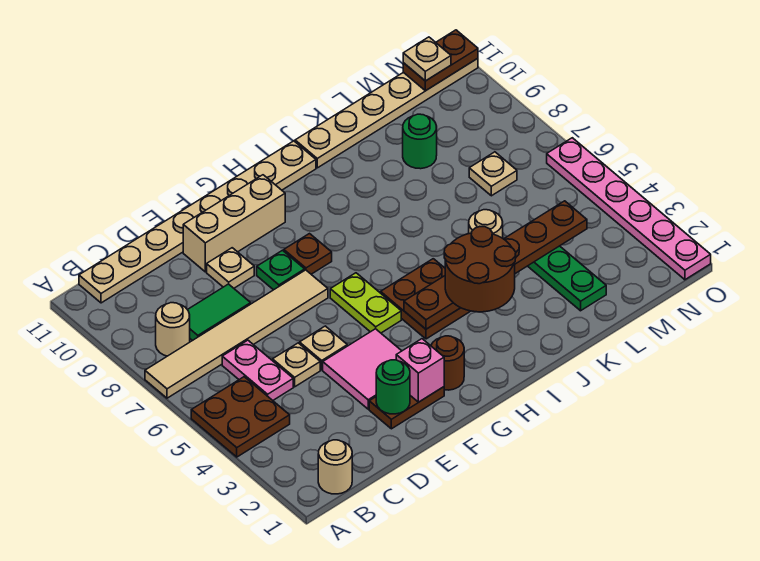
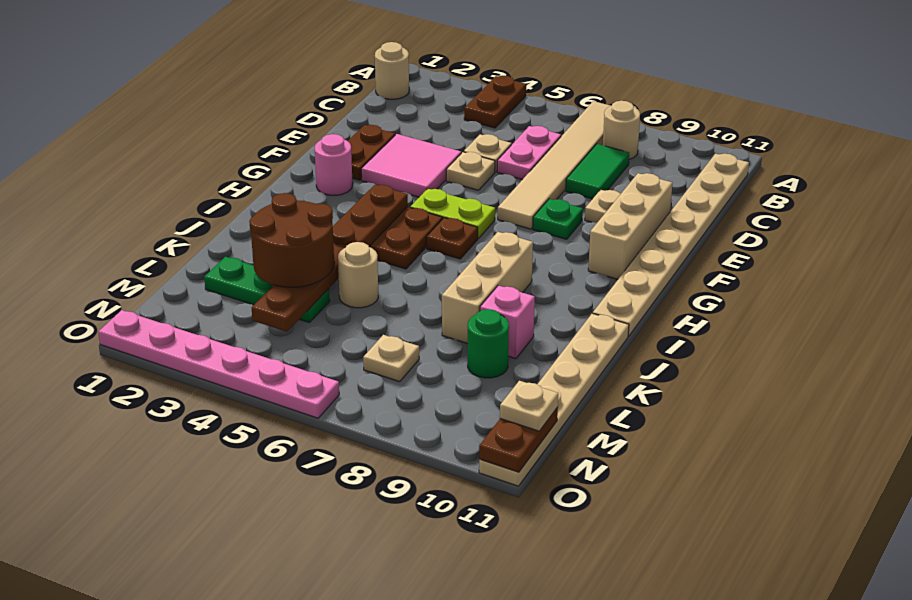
brown plate A4:B5 level 1 -> brown plate A4:B4 level 1
pink plate C5:C6 level 1 -> pink plate C6:D6 level 1
green round brick E2 level 2 -> none
pink brick F2 level 2 -> pink brick K9 level 1
brown round brick G2 level 1 -> pink round brick G2 level 1
brown plate G8 level 1 -> brown plate H6 level 1
brown round brick I3:J4 level 3 -> brown round brick K3:L4 level 3
none -> tan brick I8:K8 level 1

